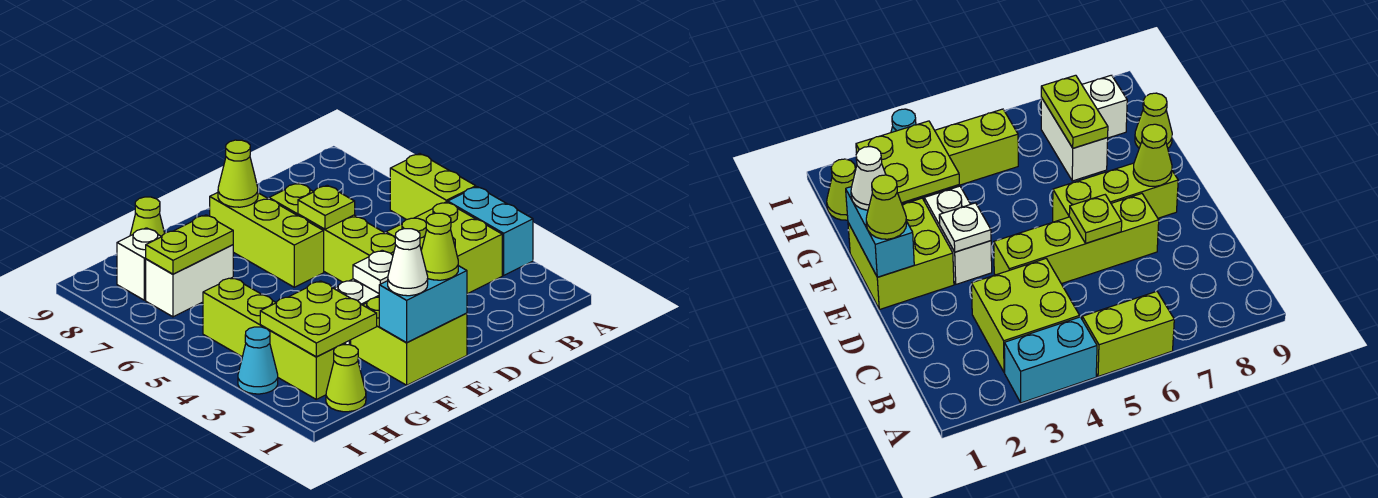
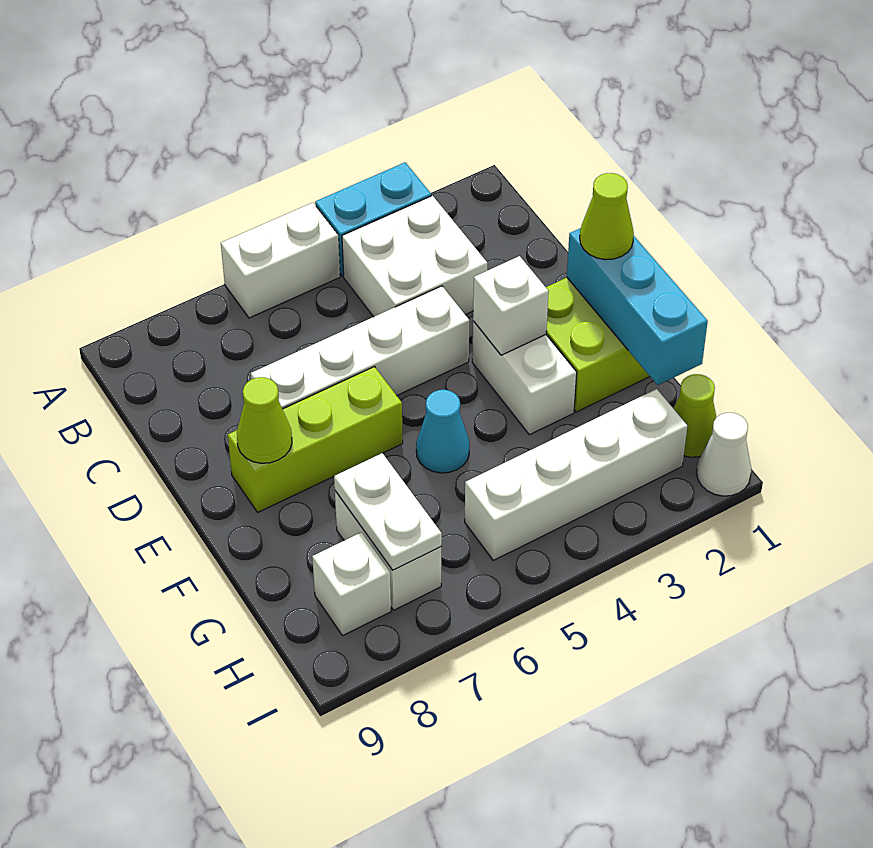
lime brick A5:A6 level 1 -> white brick A5:A6 level 1
lime brick B3:C4 level 1 -> white brick B3:C4 level 1
lime brick D4:D7 level 1 -> white brick D4:D7 level 1
lime plate D6 level 2 -> none
cyan brick E1:F1 level 2 -> cyan brick E1:G1 level 2
white plate E3 level 2 -> white brick E3 level 2
white cone F1 level 3 -> white cone I1 level 1
lime plate G2:H3 level 2 -> none
lime plate G7:H7 level 2 -> white plate G7:H7 level 2
lime cone G9 level 1 -> none
lime brick H2:H5 level 1 -> white brick H2:H5 level 1
cyan cone I3 level 1 -> cyan cone F5 level 1

